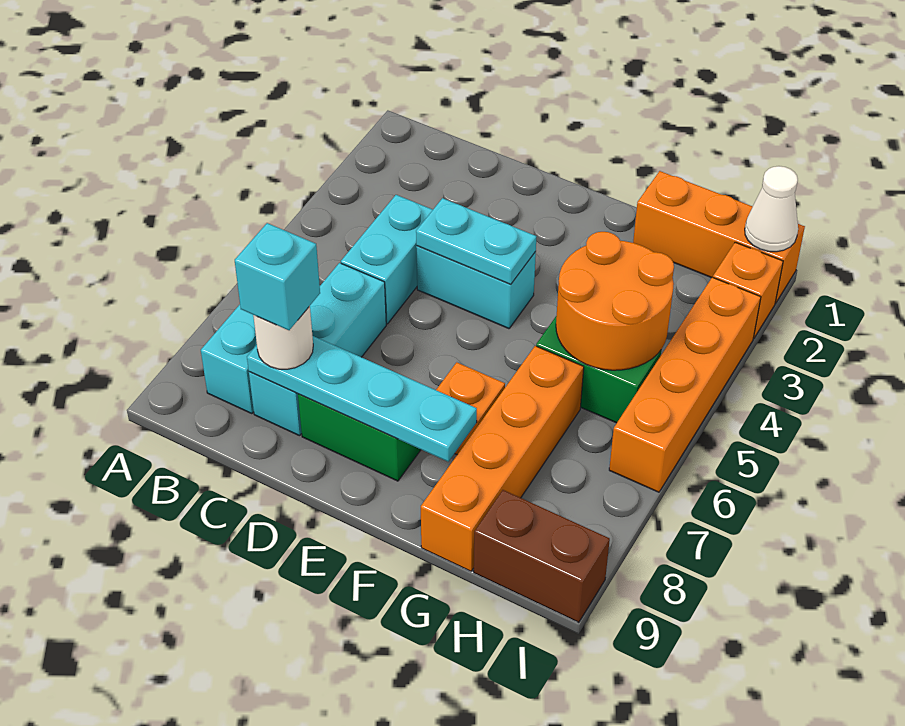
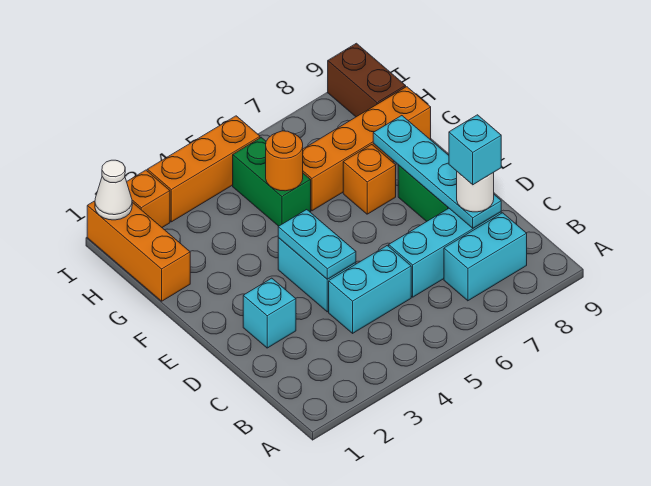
none -> cyan brick D2 level 1
orange round brick G4:H5 level 2 -> orange round brick G5 level 2
orange brick I3:I6 level 1 -> orange brick I3:I5 level 1

